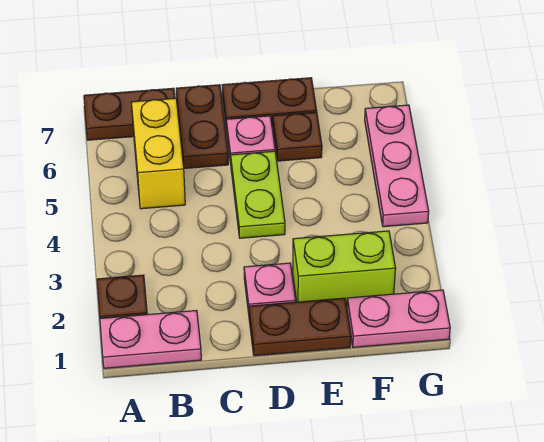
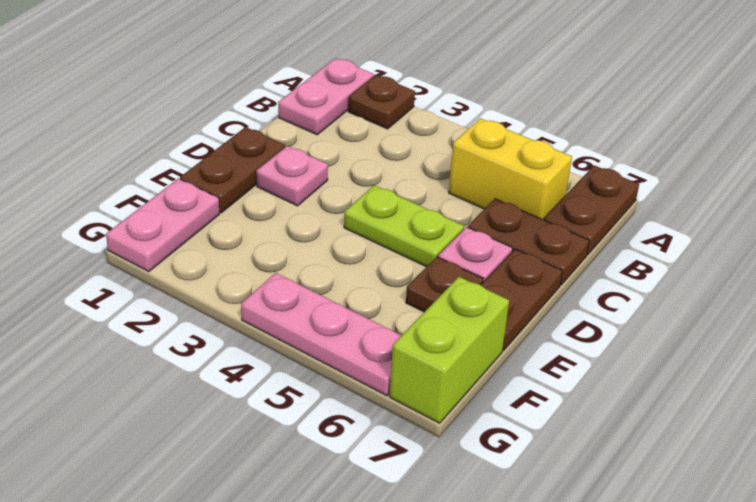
lime brick E2:F2 level 1 -> lime brick F7:G7 level 1

